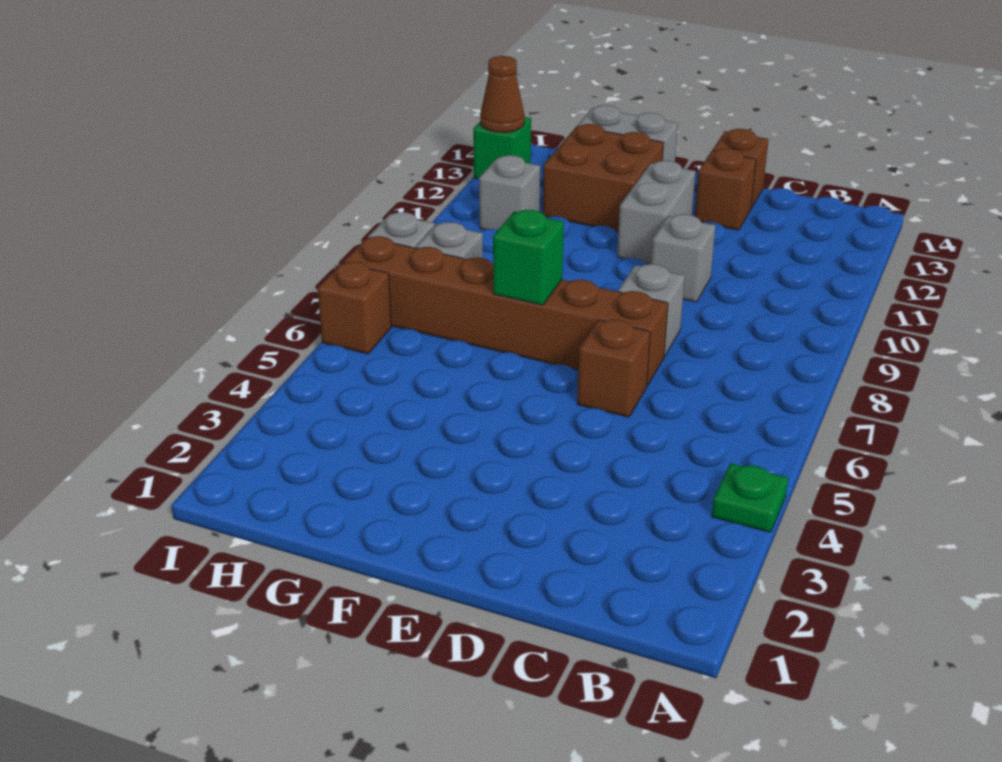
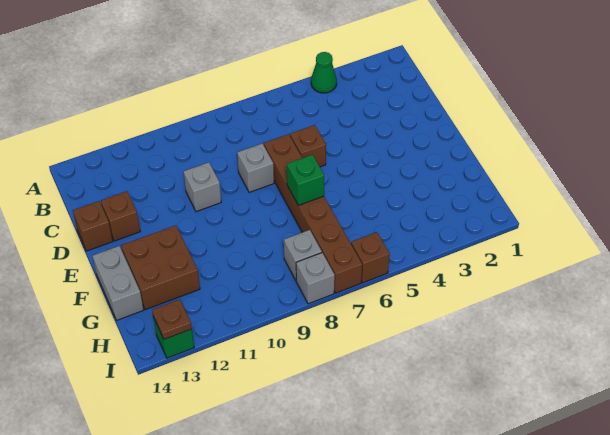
green plate A4 level 1 -> green cone A4 level 1
grey brick E11:E12 level 1 -> none
grey brick H11 level 1 -> none
brown cone I13 level 2 -> brown plate I13 level 2

